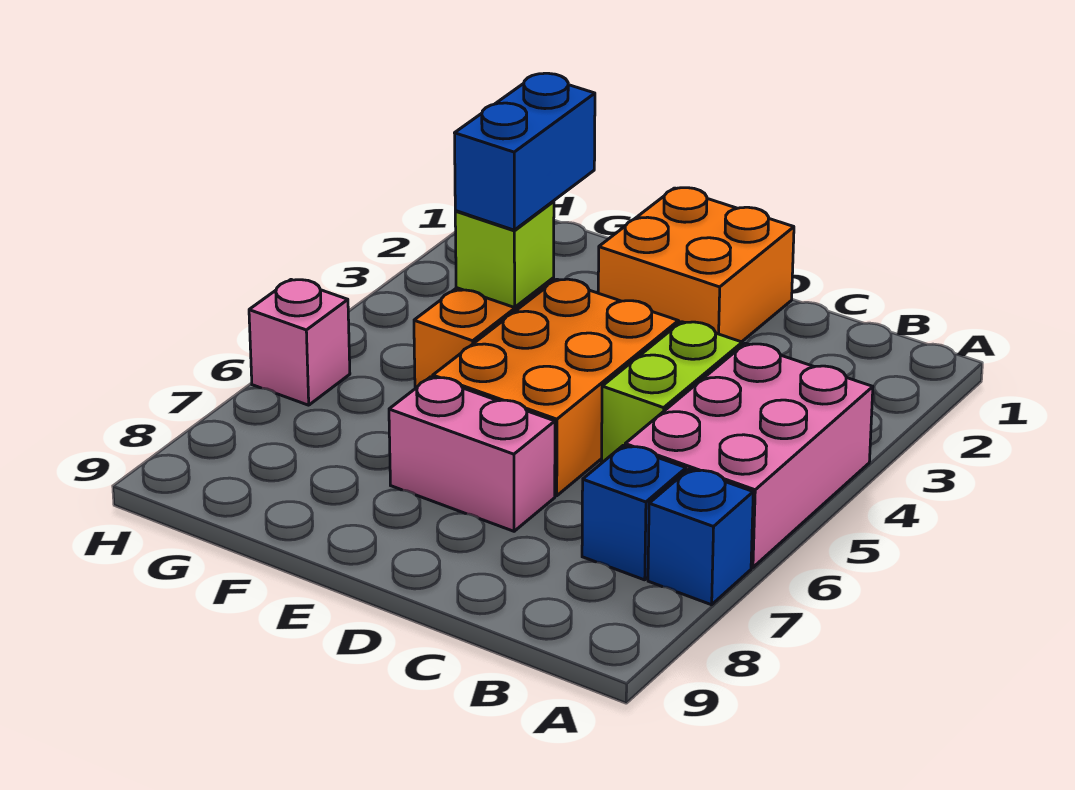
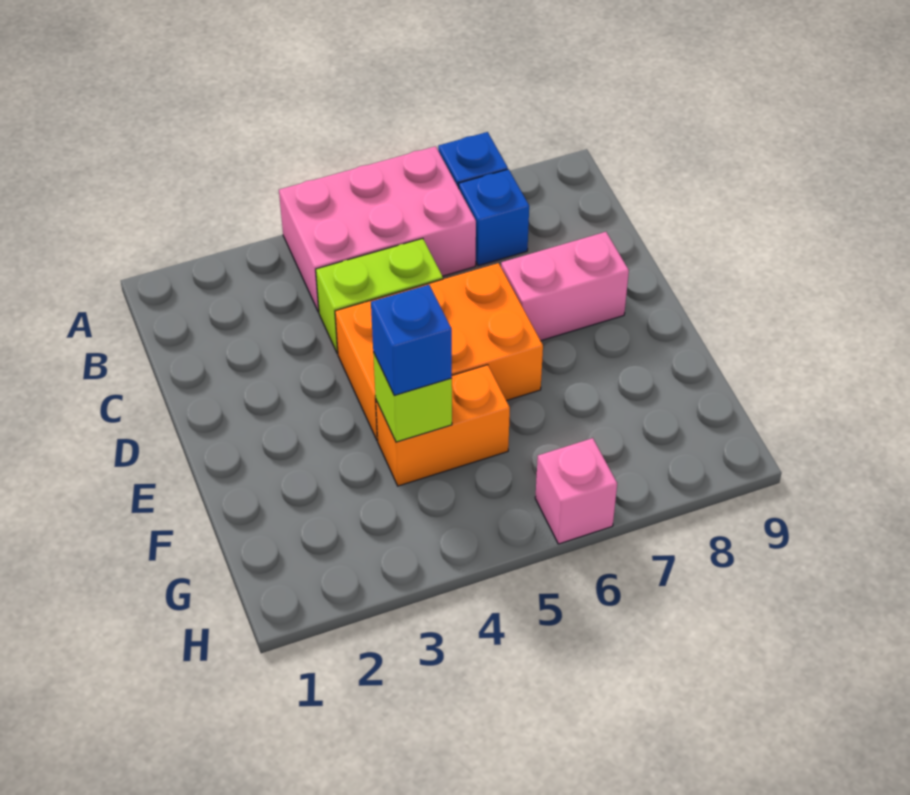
orange brick D1:E2 level 1 -> none
pink brick D7:E7 level 1 -> pink brick D7:D8 level 1
blue brick F3:F4 level 3 -> blue brick F4 level 3

